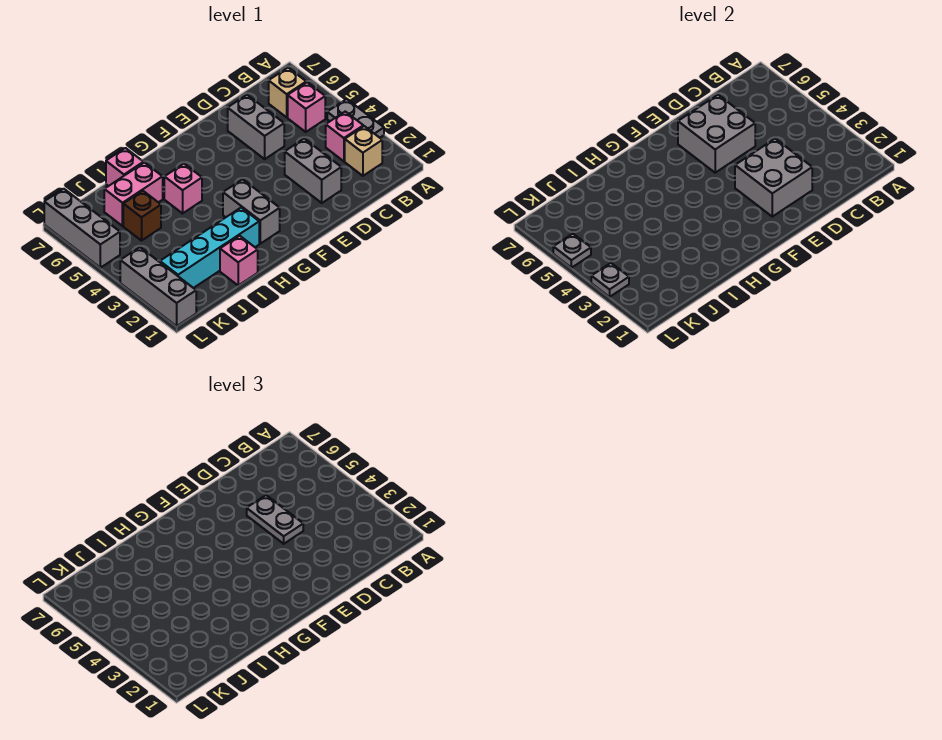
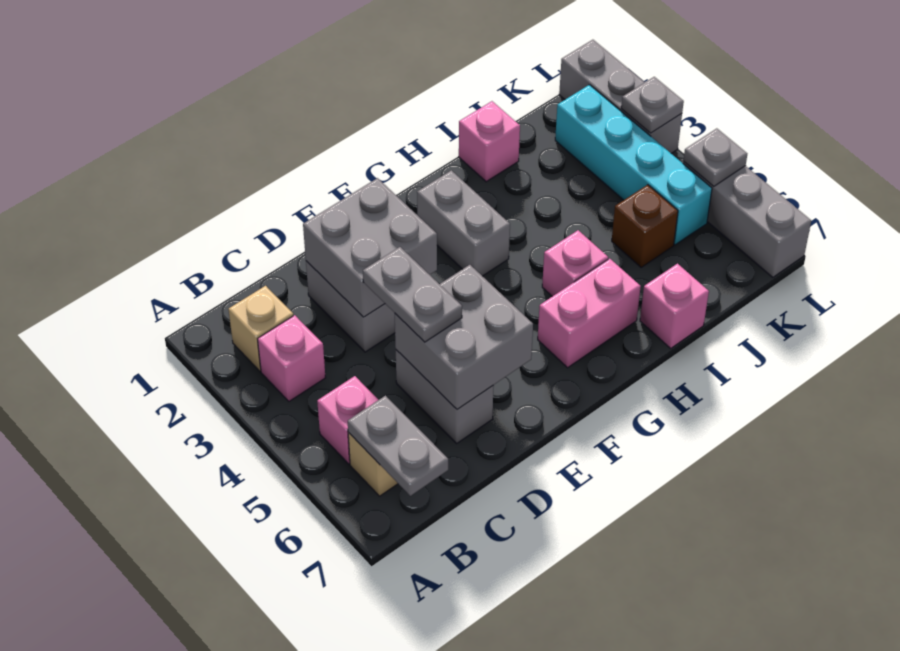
grey plate A3:A4 level 1 -> grey plate B6:B7 level 2
cyan brick H2:K2 level 1 -> cyan brick K2:K5 level 1
pink brick I6:J6 level 1 -> pink brick G6:H6 level 1

